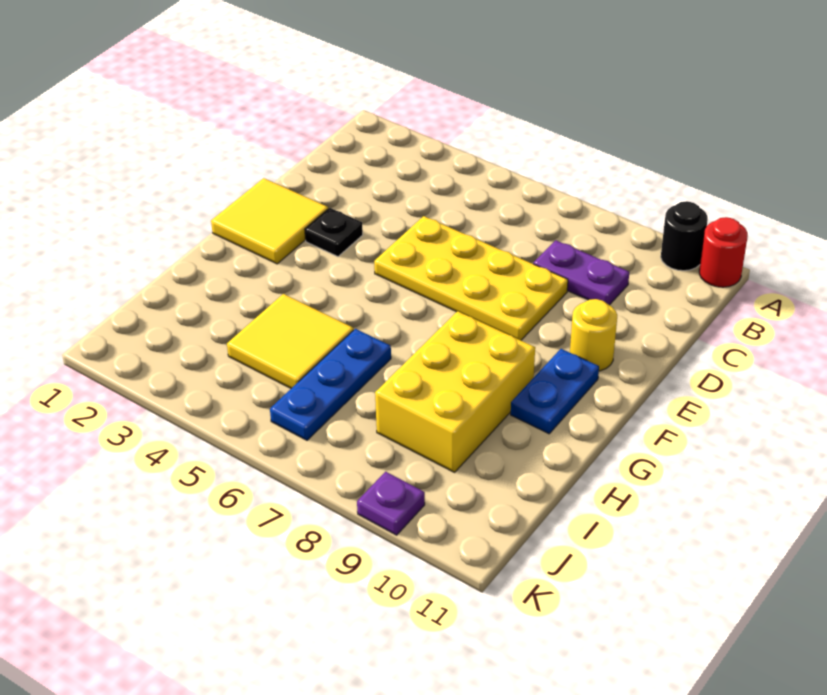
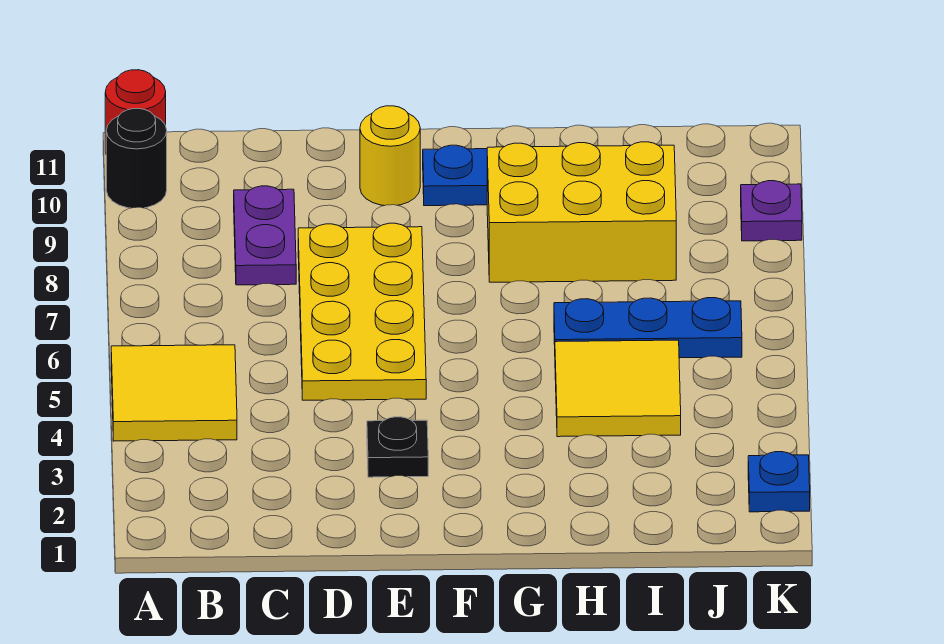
yellow tile E1:F2 level 1 -> yellow tile A4:B5 level 1
none -> blue plate K2 level 1

